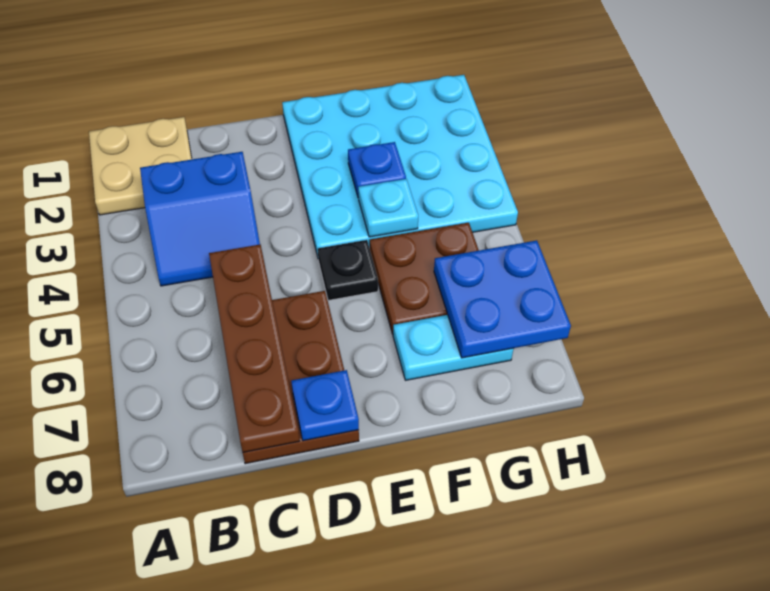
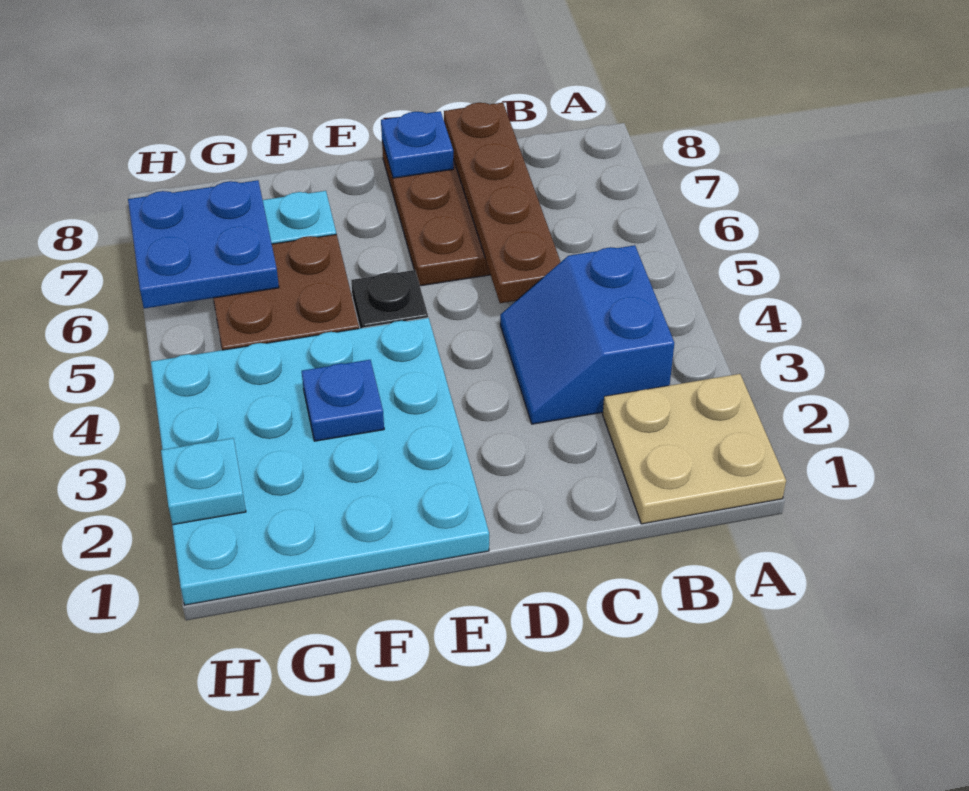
blue slope B3:C4 level 1 top 3 -> blue slope B3:C4 level 1 top B
cyan plate F4 level 2 -> cyan plate H2 level 2

